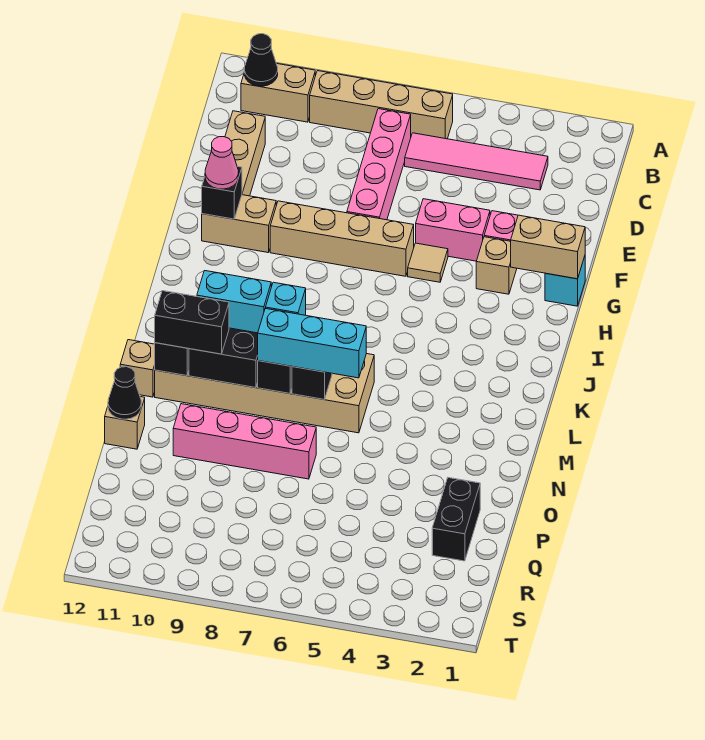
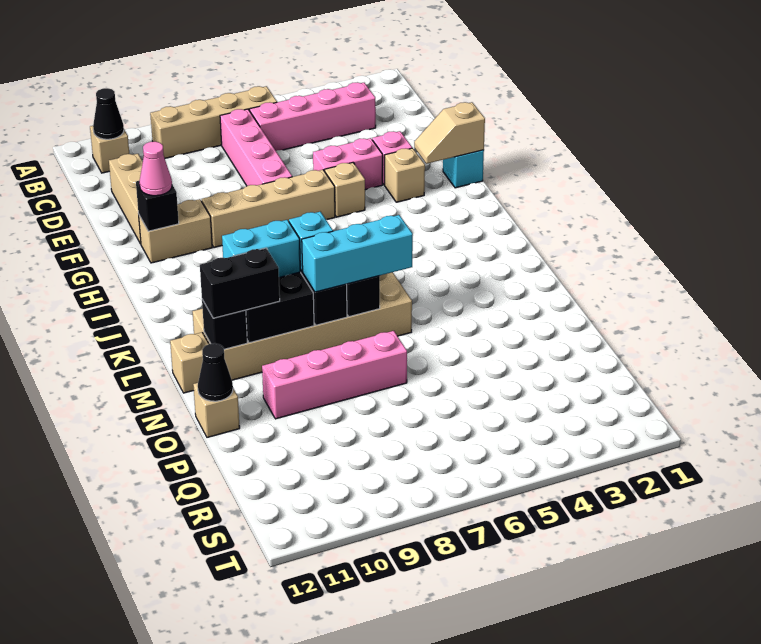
tan brick B10:B11 level 1 -> tan brick B11 level 1
pink tile C3:C6 level 1 -> pink brick C3:C6 level 1
tan brick G1:G2 level 2 -> tan slope G1:G2 level 2 top 1
tan tile G5 level 1 -> tan brick G5 level 1
black brick P2:Q2 level 1 -> none

